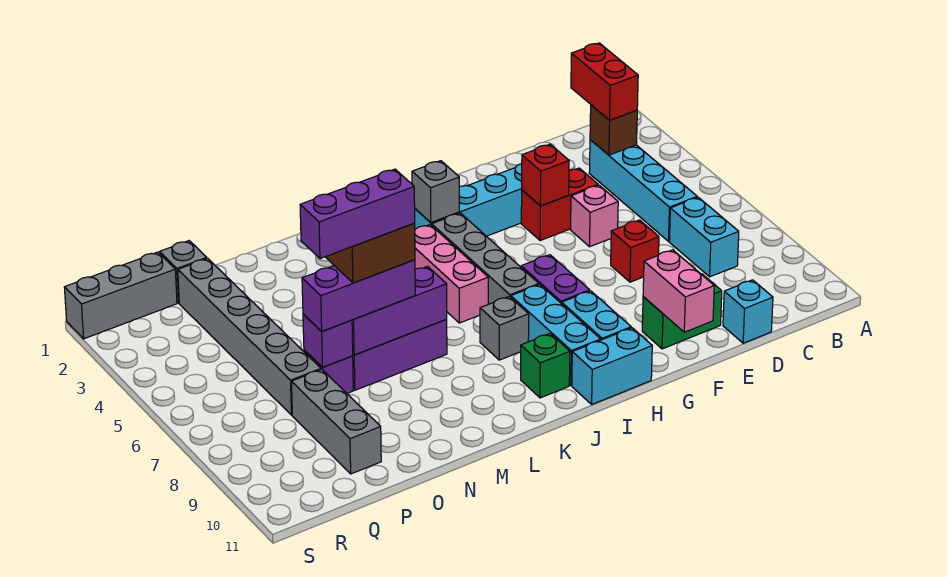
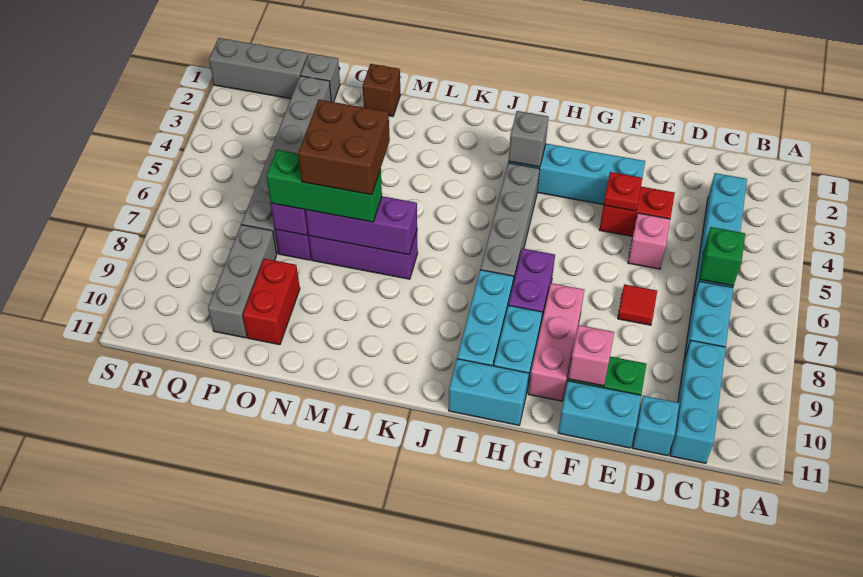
red brick C2:C3 level 3 -> red brick O9:O10 level 1
brown brick C3 level 2 -> brown brick N1 level 1
none -> cyan brick C9:C11 level 1
red brick E7 level 1 -> red tile E7 level 1
none -> cyan brick E11:F11 level 1
red brick F4 level 2 -> red plate F4 level 2
pink brick F10:F11 level 2 -> pink brick F10 level 2
pink brick J4:J6 level 1 -> pink brick G8:G10 level 1
grey brick J8 level 1 -> none
green brick J10 level 1 -> green brick C6 level 2
purple brick M7:O7 level 3 -> green brick M7:O7 level 3
purple brick M7:O7 level 5 -> none

